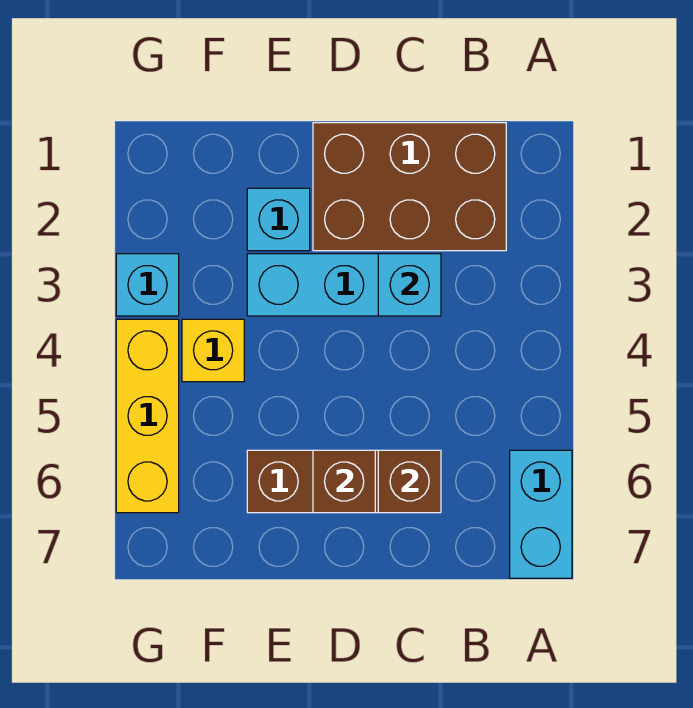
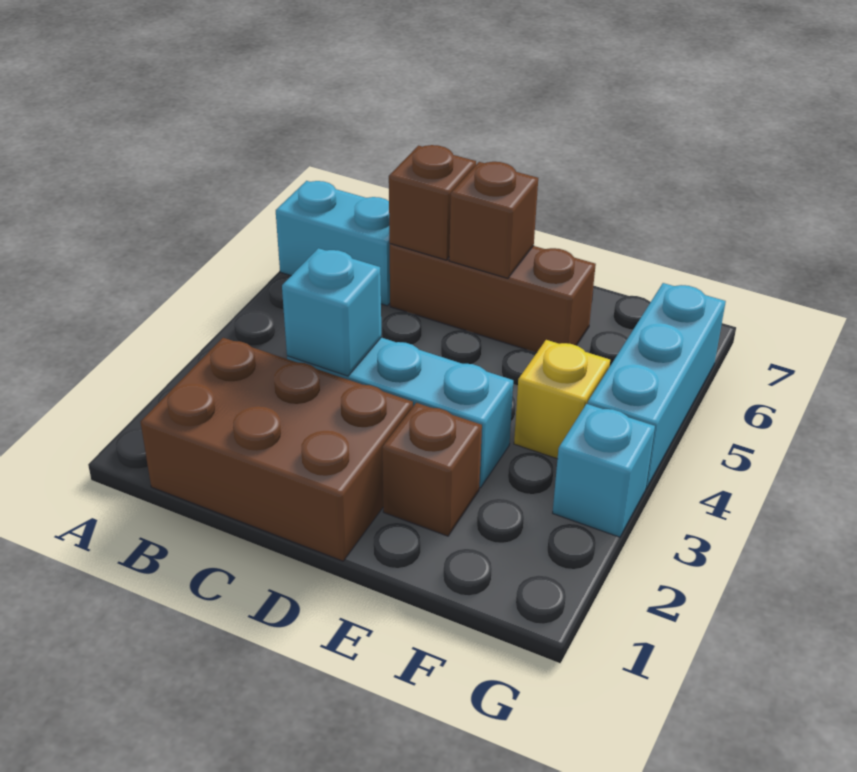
cyan brick A6:A7 level 1 -> cyan brick A6:B6 level 1
cyan brick E2 level 1 -> brown brick E2 level 1
yellow brick G4:G6 level 1 -> cyan brick G4:G6 level 1

